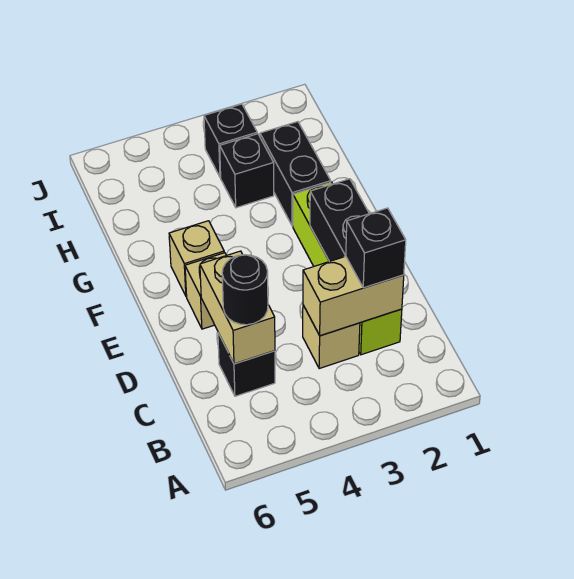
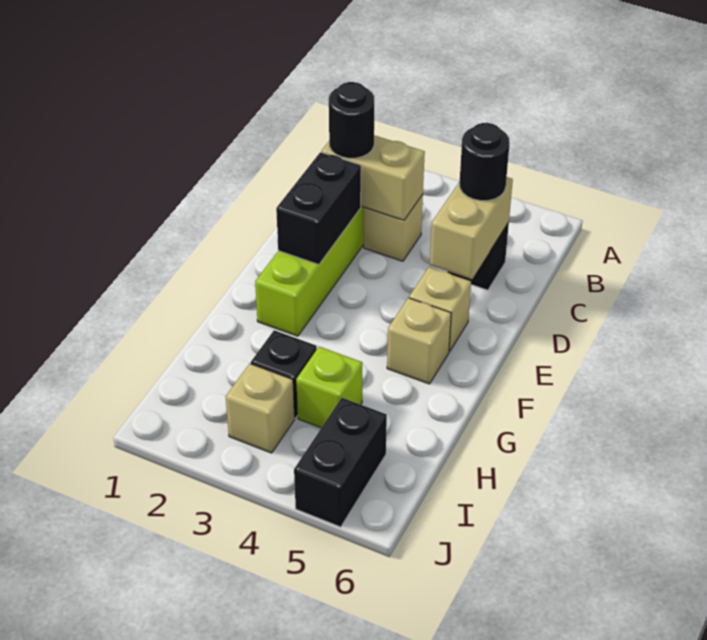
black brick C2 level 3 -> black round brick C2 level 3
black brick G2:H2 level 1 -> black brick I5:J5 level 1
none -> lime brick H4 level 1
black brick I3 level 1 -> tan brick I3 level 1

